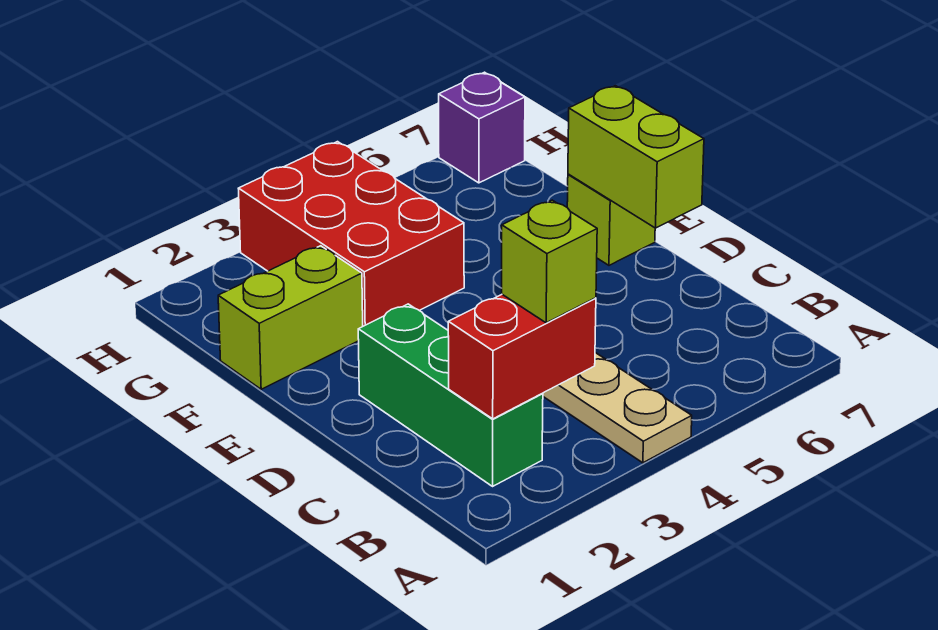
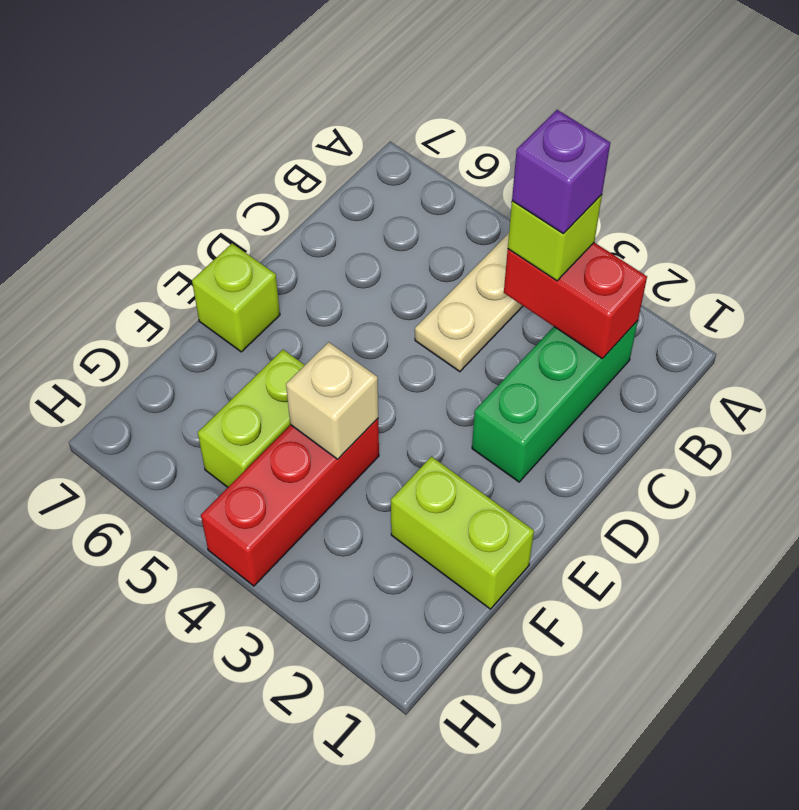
lime brick D7:E7 level 2 -> lime brick F5:G5 level 1
red brick F3:H4 level 1 -> red brick F4:H4 level 1
none -> tan brick F4 level 2
purple brick H7 level 1 -> purple brick B3 level 4

